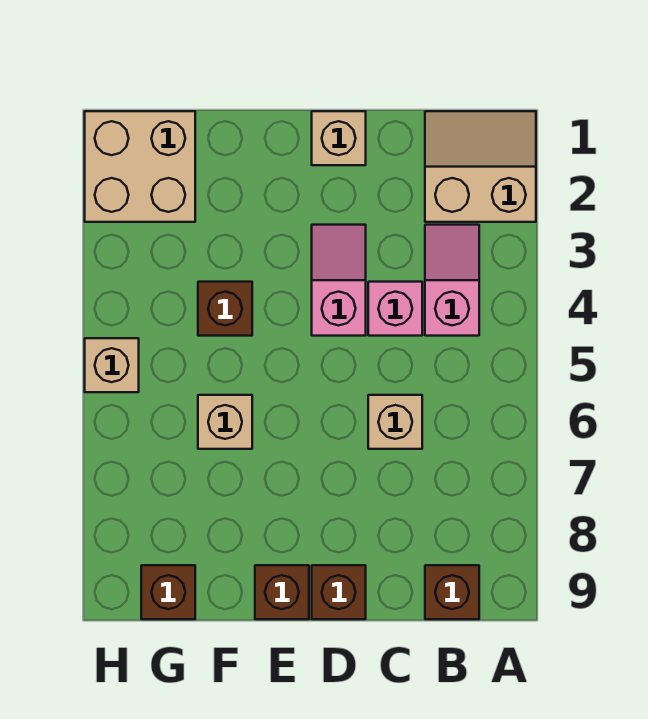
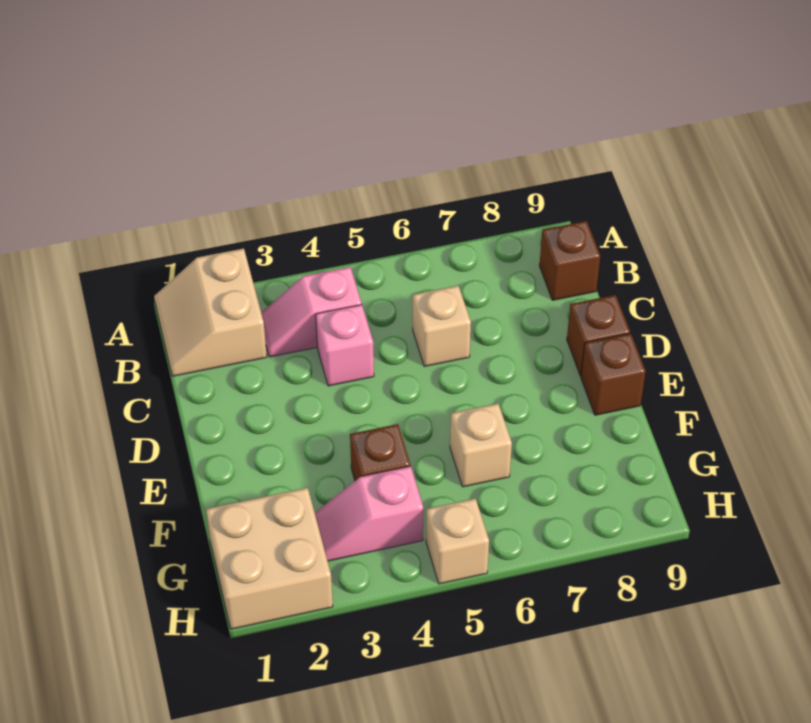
tan brick D1 level 1 -> none
pink slope D3:D4 level 1 top 4 -> pink slope G3:G4 level 1 top 4
brown brick G9 level 1 -> none

